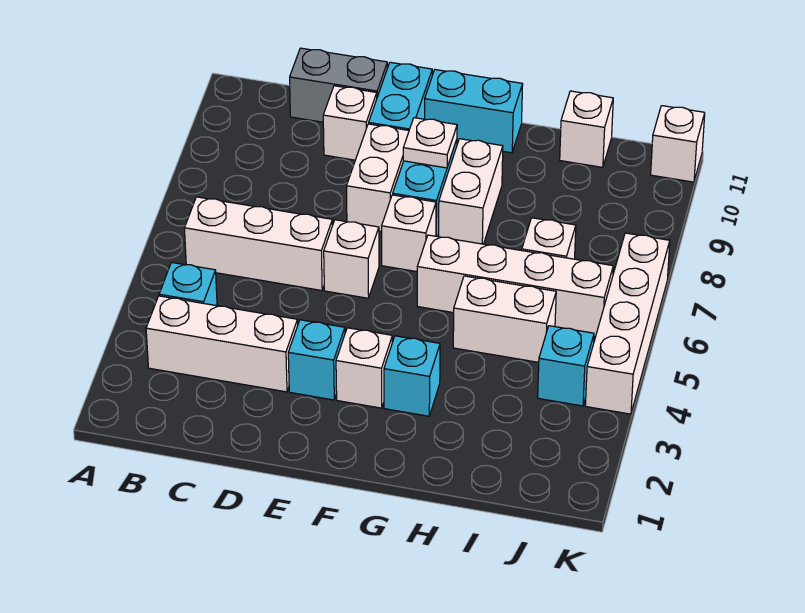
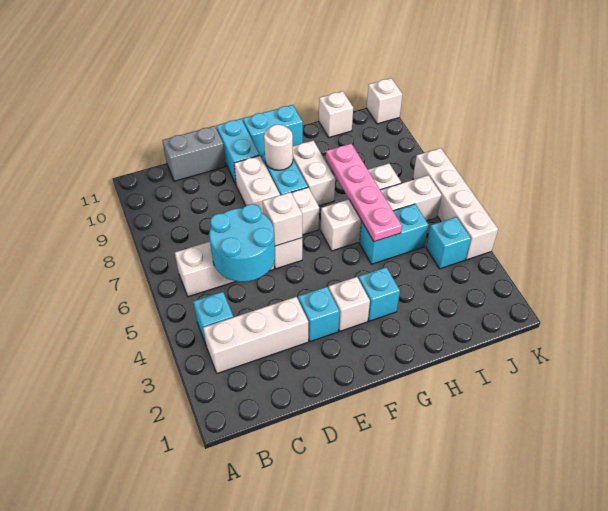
none -> cyan round brick C5:D6 level 2
white brick D10 level 1 -> white brick E6 level 2
white plate F9 level 2 -> white round brick F9 level 2
white brick H5:I5 level 1 -> cyan brick H5:I5 level 1
none -> pink plate H5:H8 level 2

